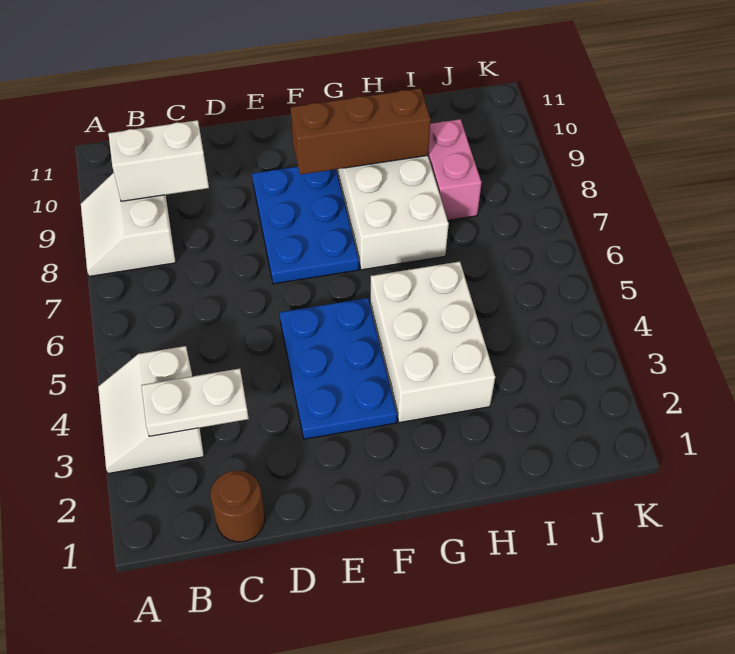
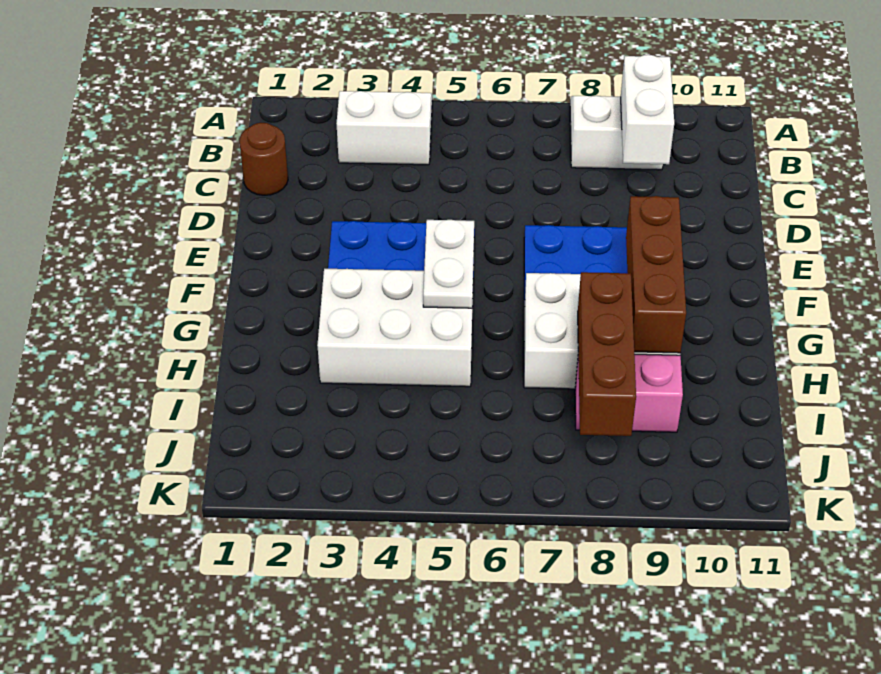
white plate B3:C3 level 2 -> white plate F5:G5 level 2
none -> brown brick H8:J8 level 2

